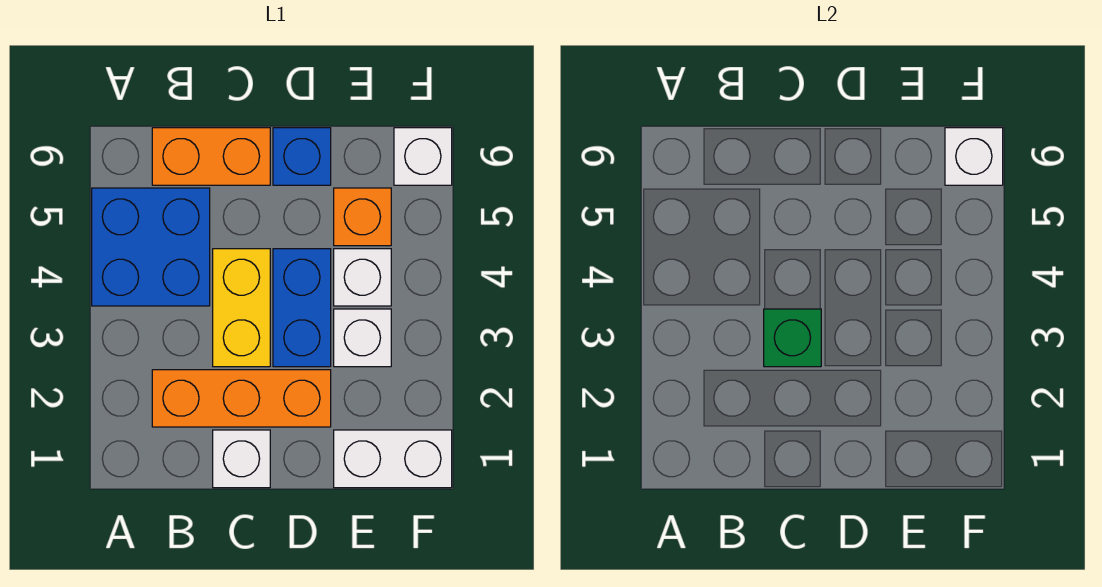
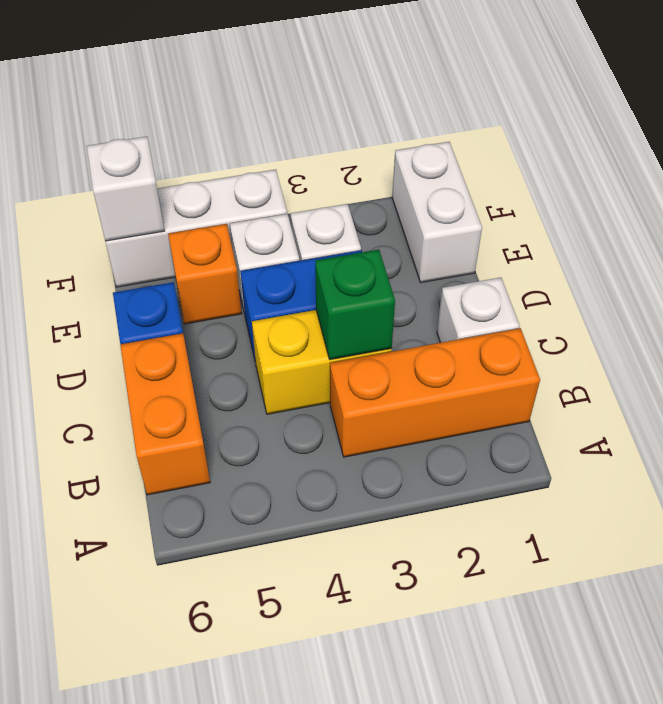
blue brick A4:B5 level 1 -> none
orange brick B2:D2 level 1 -> orange brick B1:B3 level 1
white brick F6 level 1 -> white brick F4:F6 level 1

